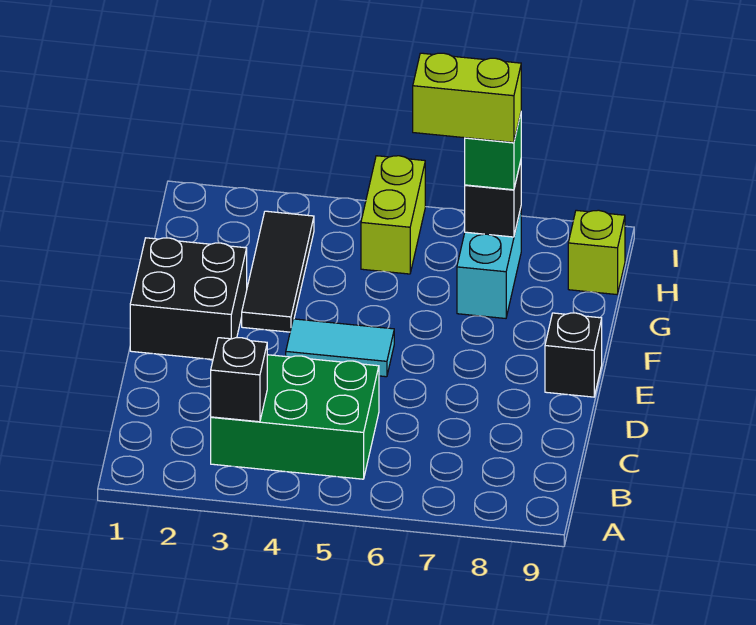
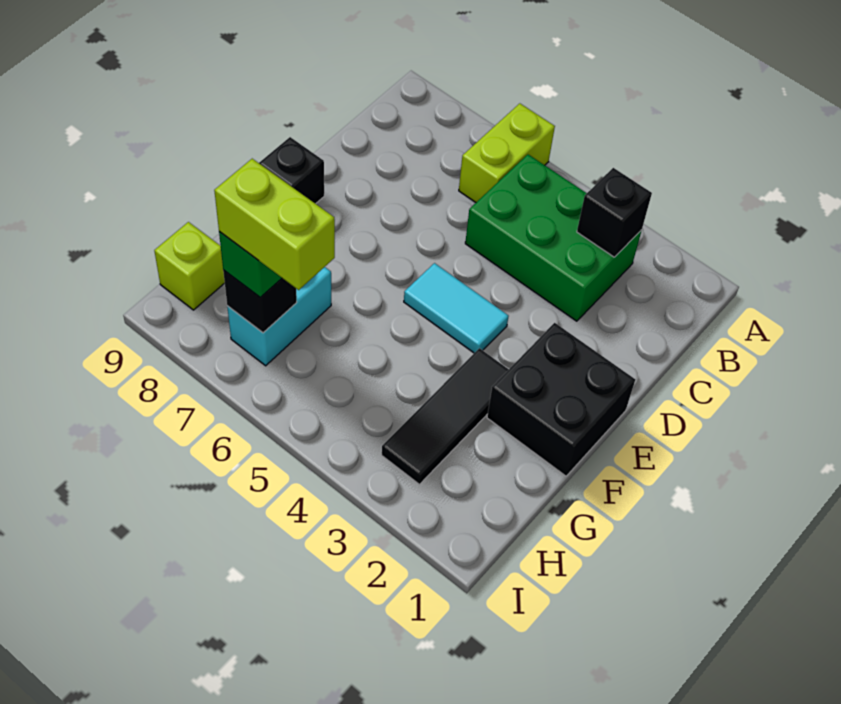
lime brick H5:I5 level 1 -> lime brick A6:B6 level 1

